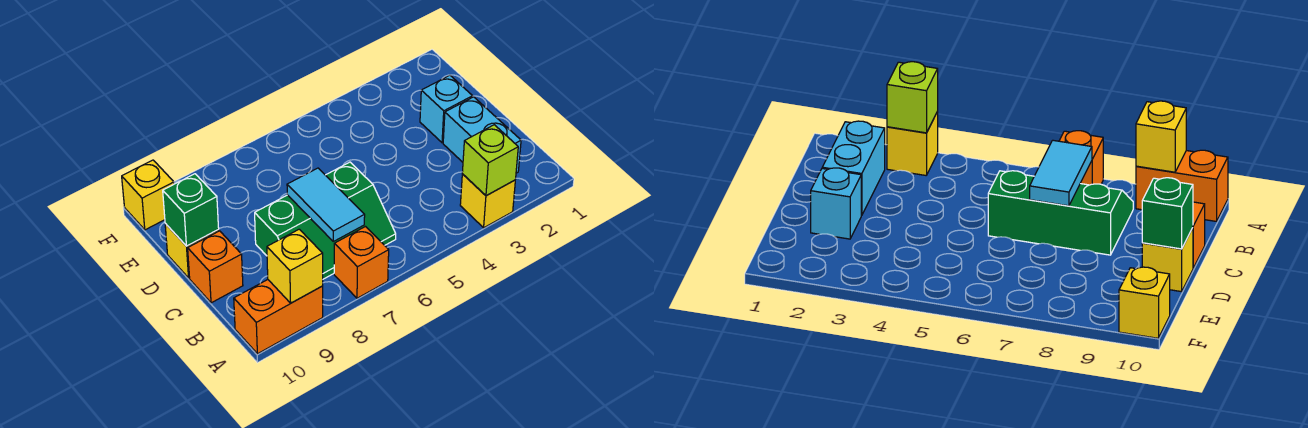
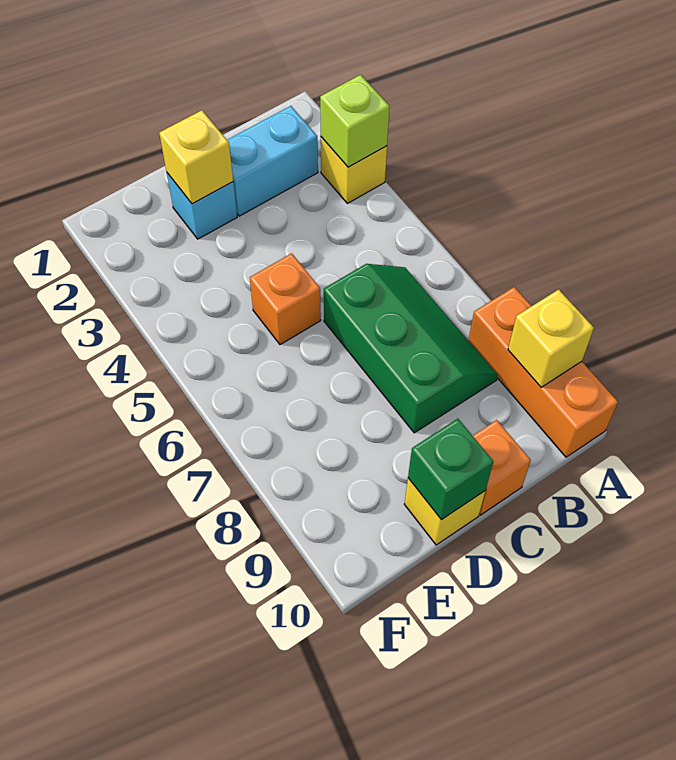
orange brick A7 level 1 -> orange brick D5 level 1
orange brick A9:A10 level 1 -> orange brick A8:A10 level 1
cyan tile B7:C7 level 2 -> none
yellow brick F10 level 1 -> yellow brick D2 level 2

